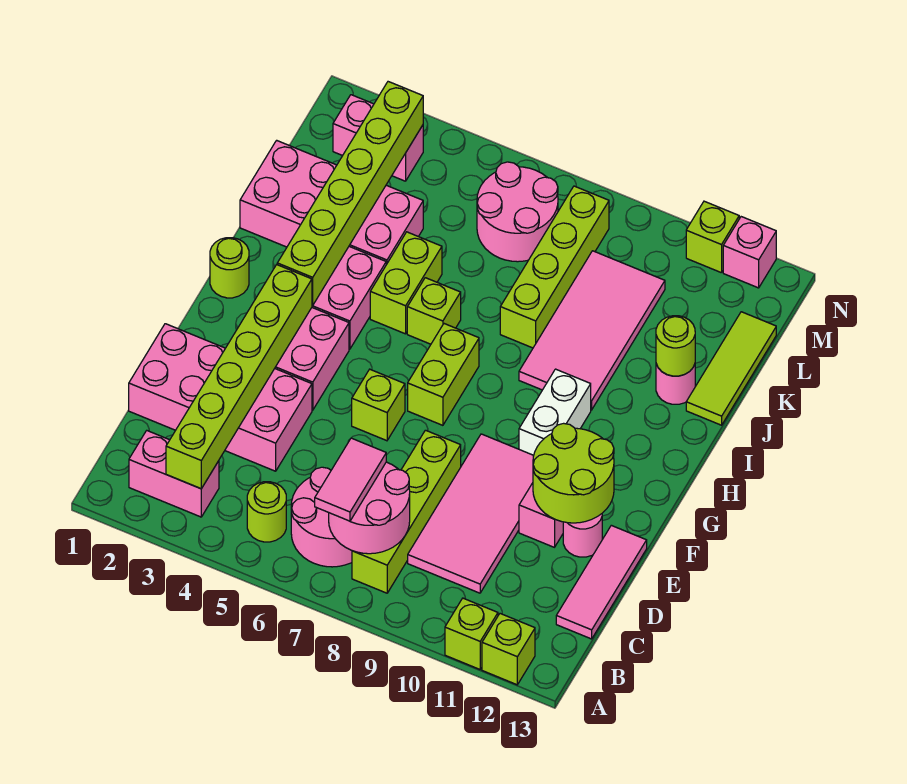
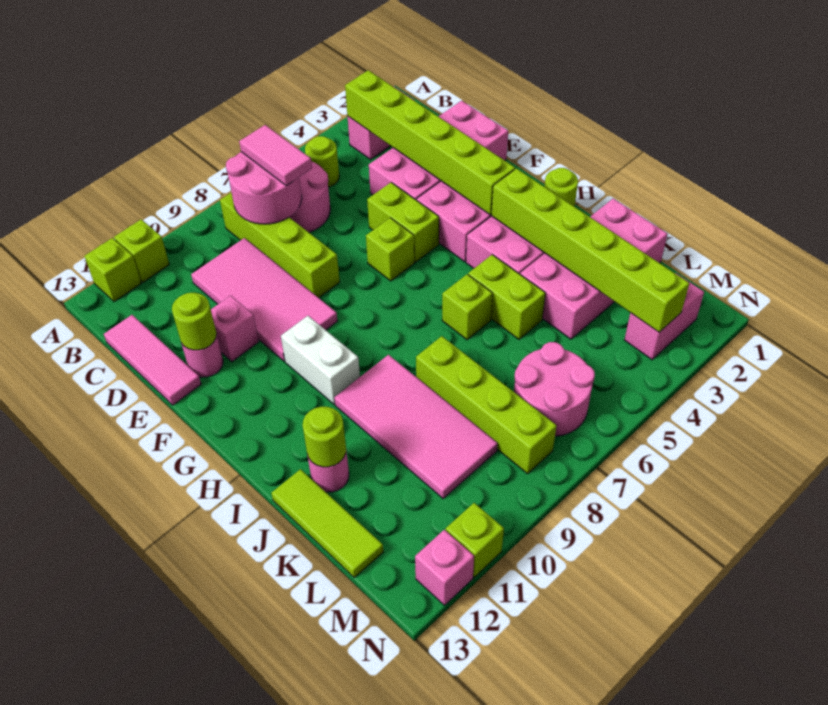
lime round brick E11:F12 level 2 -> lime round brick E12 level 2
lime brick G7:H7 level 1 -> lime brick E5:F5 level 1

